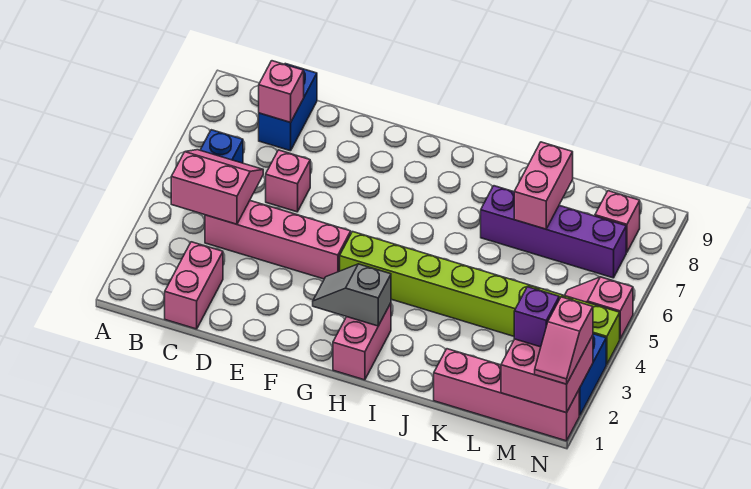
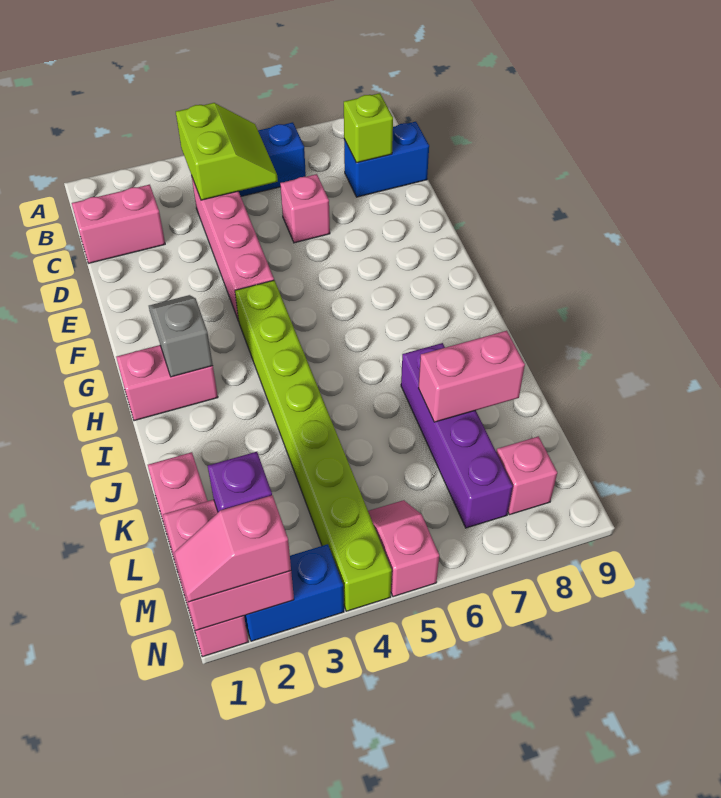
pink slope B4:C5 level 2 top 4 -> lime slope B4:C5 level 2 top 4
pink brick C8 level 2 -> lime brick C8 level 2

